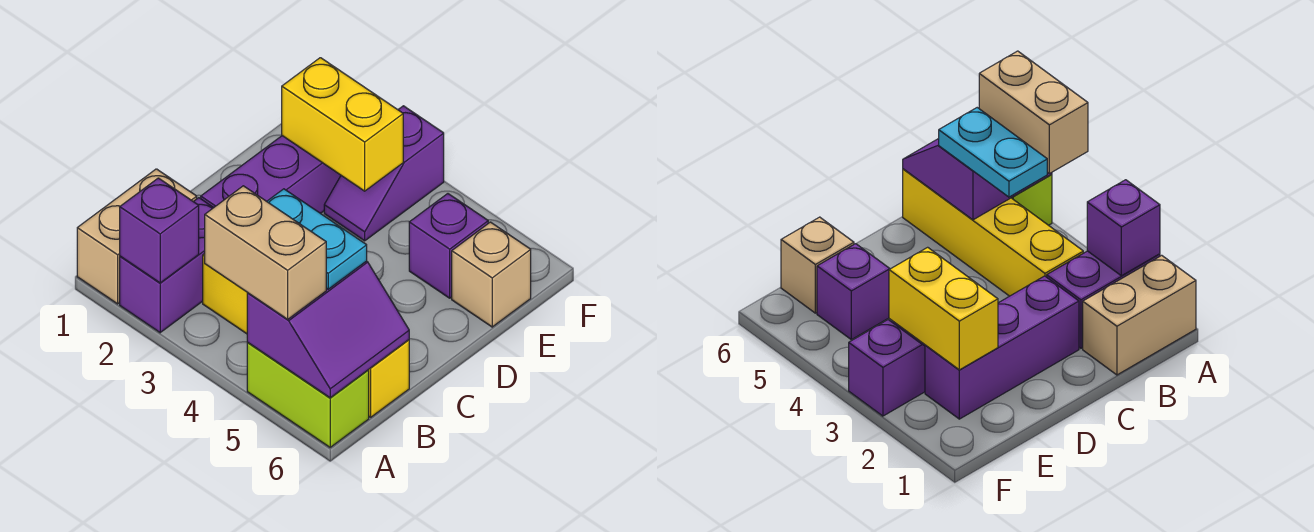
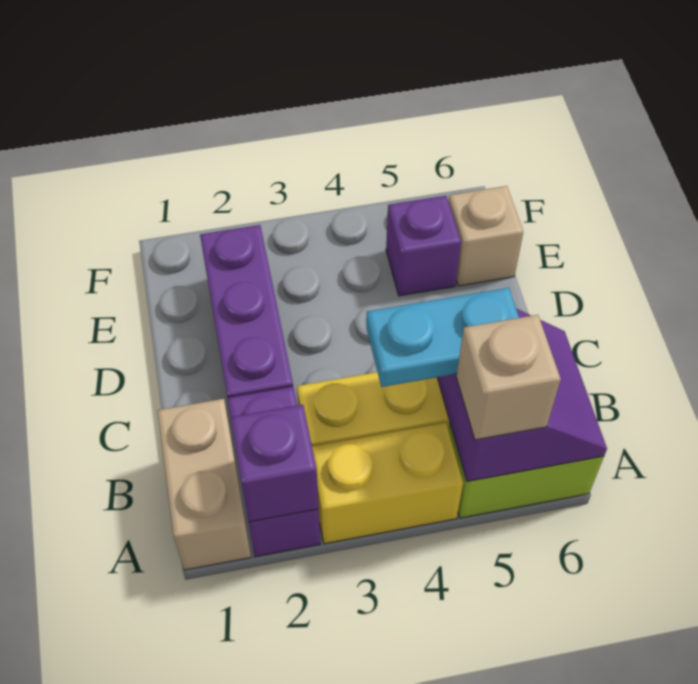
tan brick A4:A5 level 3 -> tan brick A5 level 3
yellow brick E2:E3 level 2 -> yellow brick A3:A4 level 1
purple slope E3:F3 level 1 top F -> none

